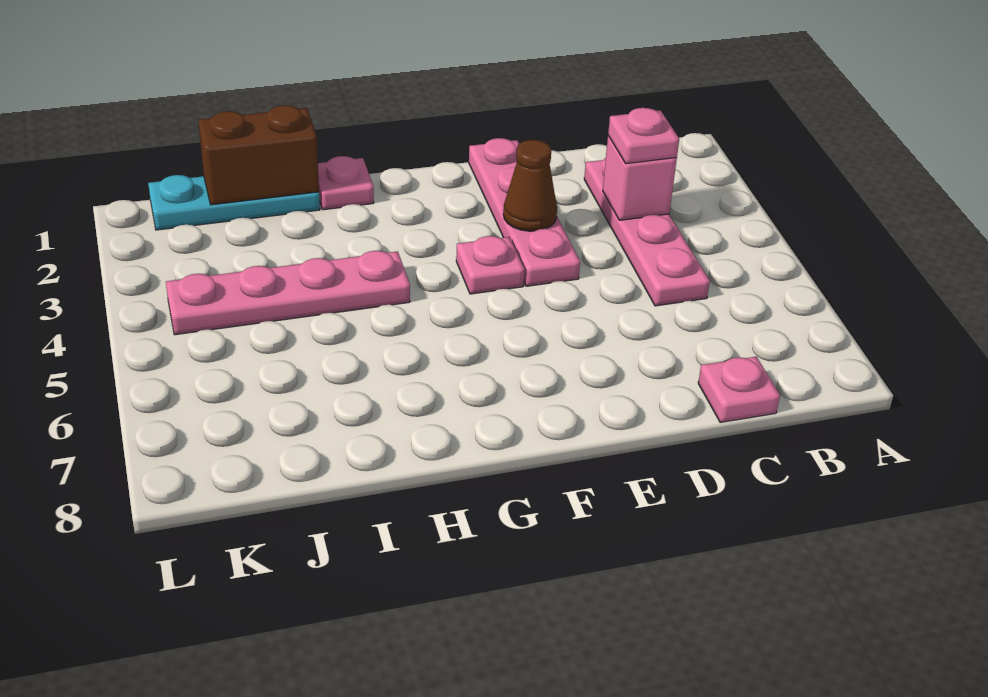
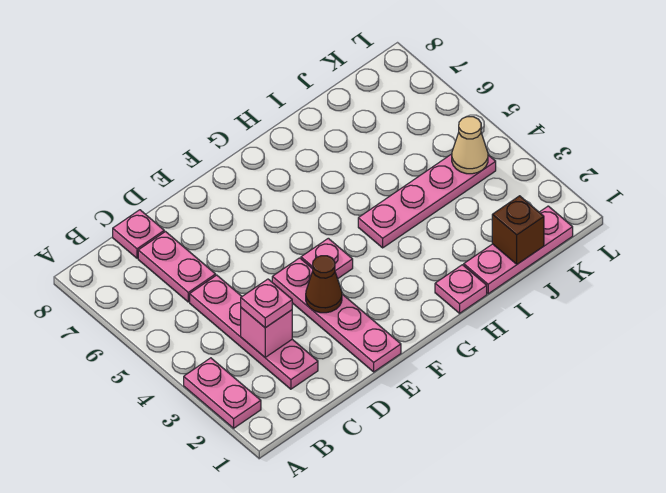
none -> pink plate A2:A3 level 1
none -> pink plate C6:C7 level 1
cyan plate I1:K1 level 1 -> pink plate I1:K1 level 1
brown brick I1:J1 level 2 -> brown brick J1 level 2
none -> tan cone K4 level 2

